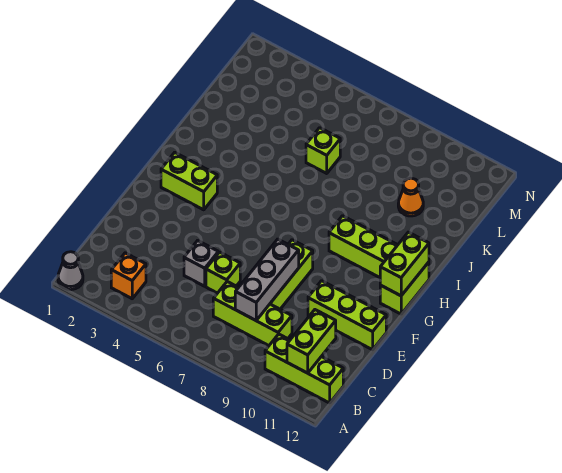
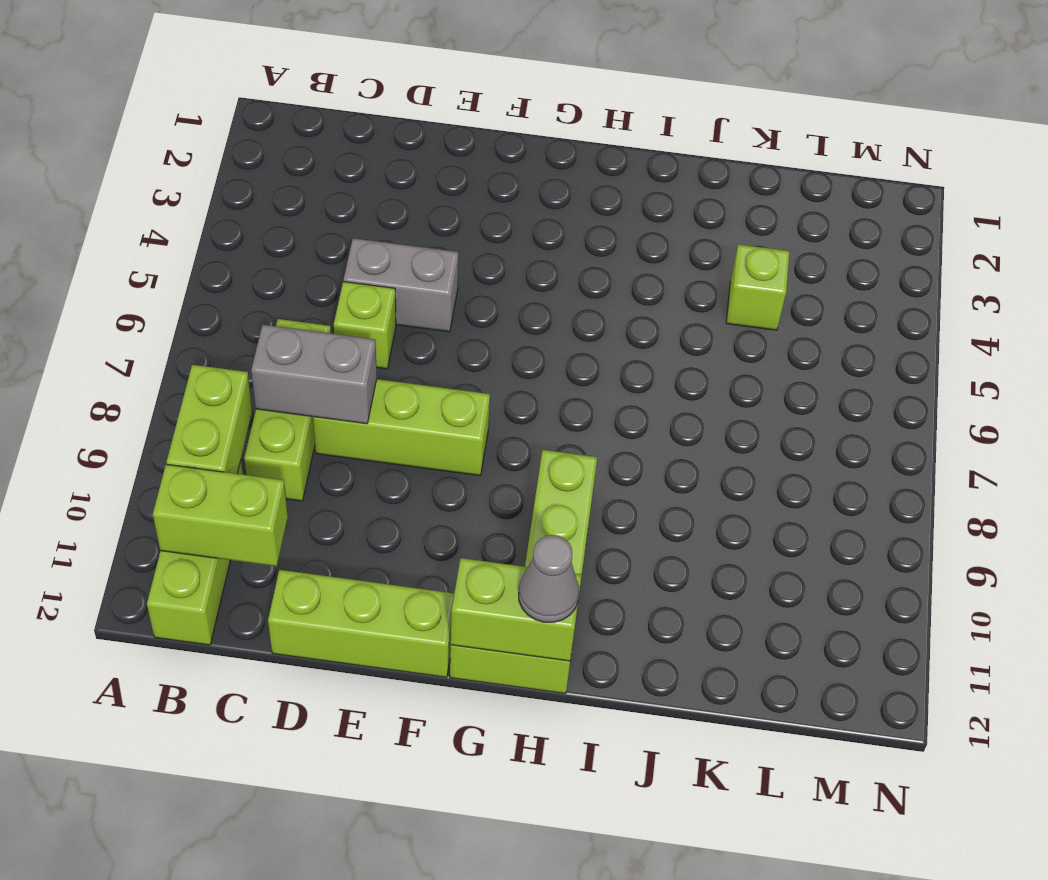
grey cone A1 level 1 -> grey cone H12 level 3
orange brick B3 level 1 -> none
grey brick C8:E8 level 2 -> grey brick C8:D8 level 2
grey brick D5 level 1 -> grey brick D5:E5 level 1
lime brick E10:E12 level 1 -> lime brick D12:F12 level 1
lime brick G2:G3 level 1 -> lime brick B9:B10 level 2
lime brick K6 level 1 -> lime brick K4 level 1
orange cone K10 level 1 -> none

